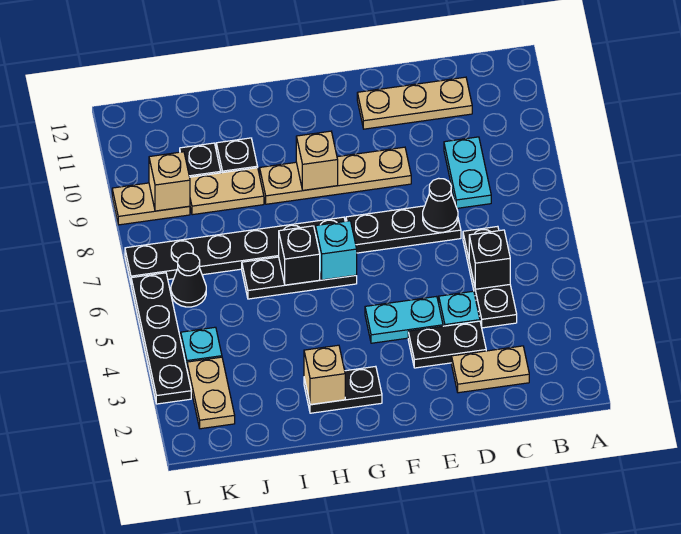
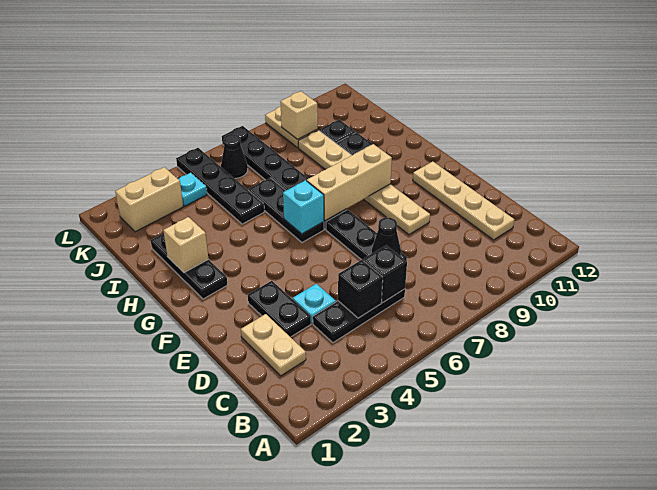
cyan plate C8:C9 level 1 -> none
tan plate C11:E11 level 1 -> tan plate C11:F11 level 1
cyan plate E4:F4 level 1 -> none
black plate G2:H2 level 1 -> black plate G2:I2 level 1
tan brick G9 level 2 -> tan brick G7:G9 level 2
black brick H6 level 2 -> black brick C6 level 2
tan plate K2:K3 level 1 -> tan brick K2:K3 level 1
black plate L3:L6 level 1 -> black plate I5:L5 level 1

